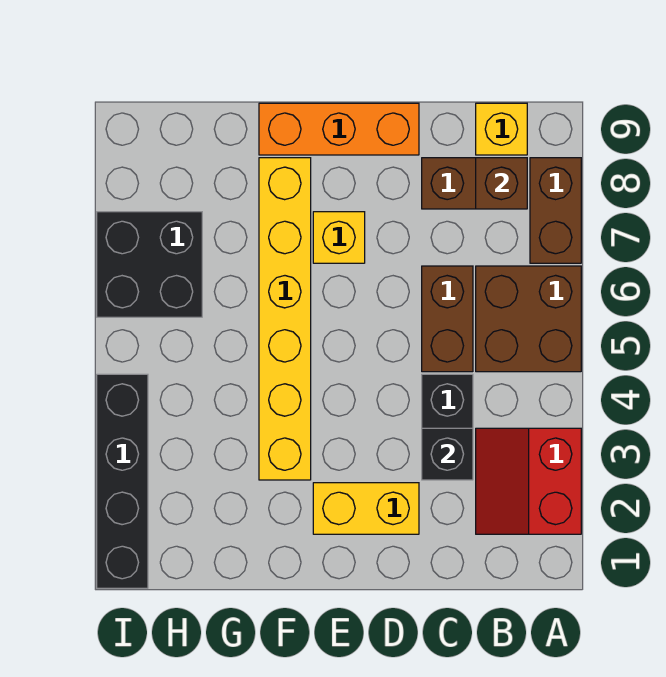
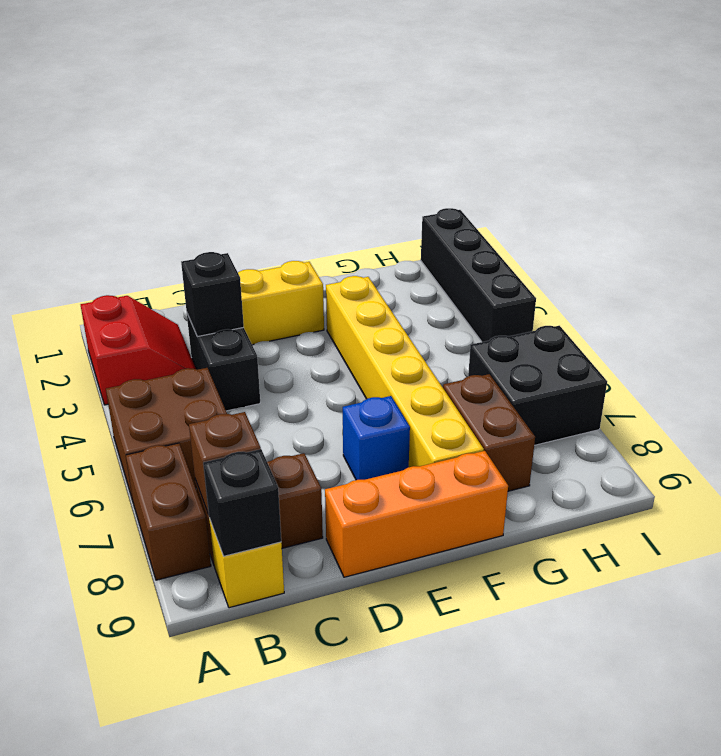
none -> black brick B9 level 2
brown brick C5:C6 level 1 -> brown brick G7:G8 level 1
yellow brick E7 level 1 -> blue brick E7 level 1

